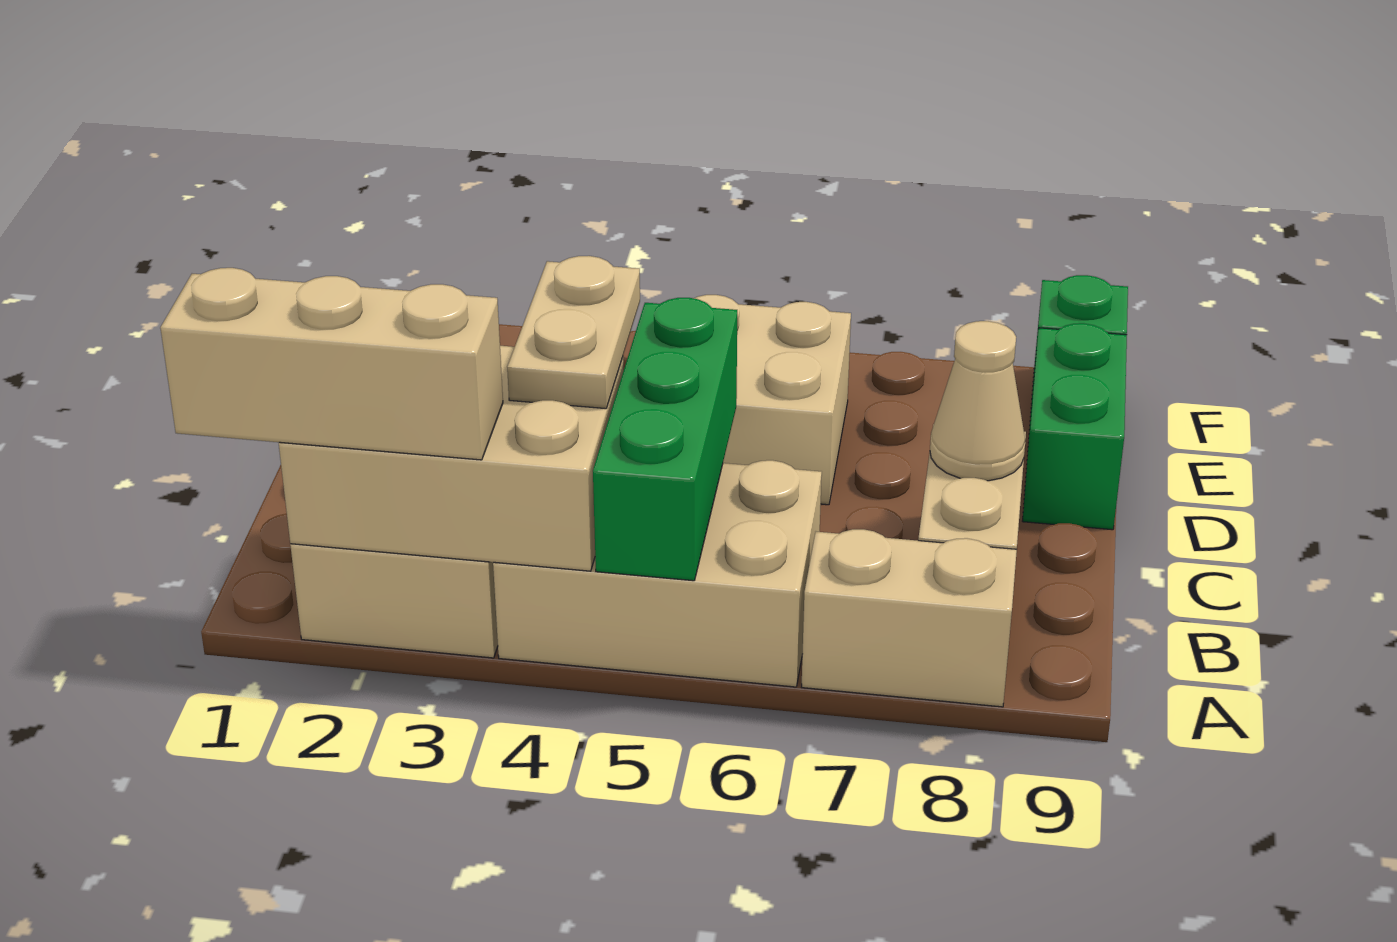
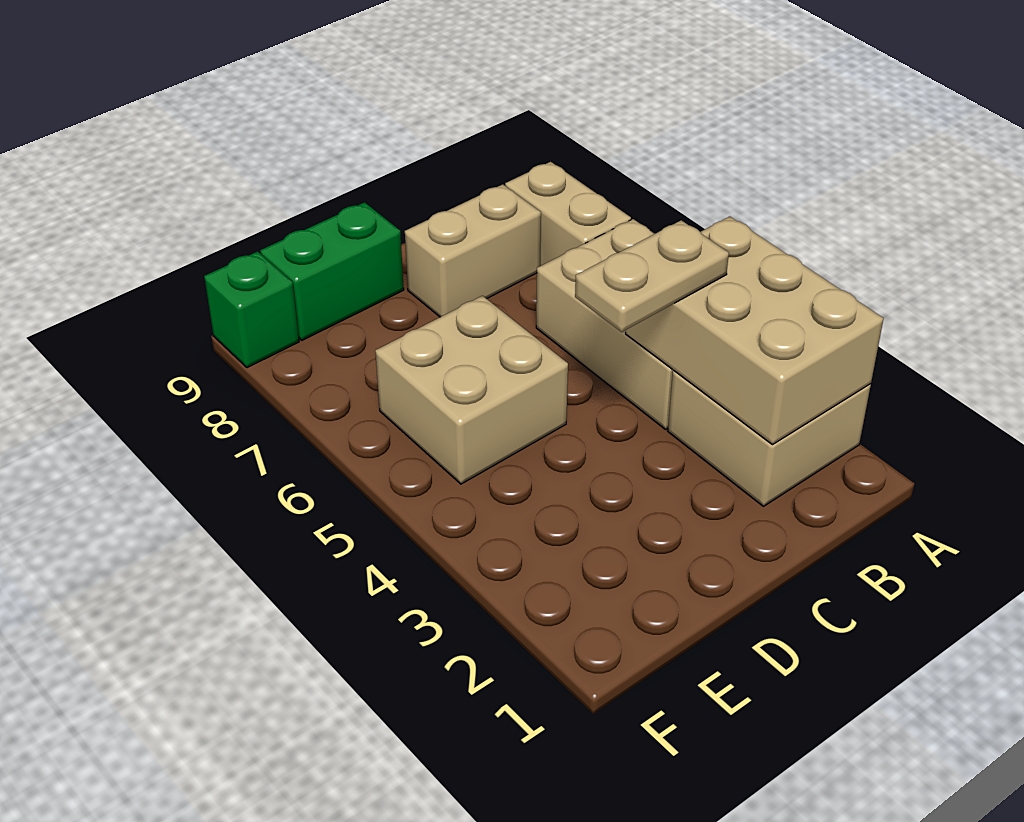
tan brick A1:A3 level 3 -> none
green brick A5:C5 level 2 -> none
tan cone C8 level 2 -> none

